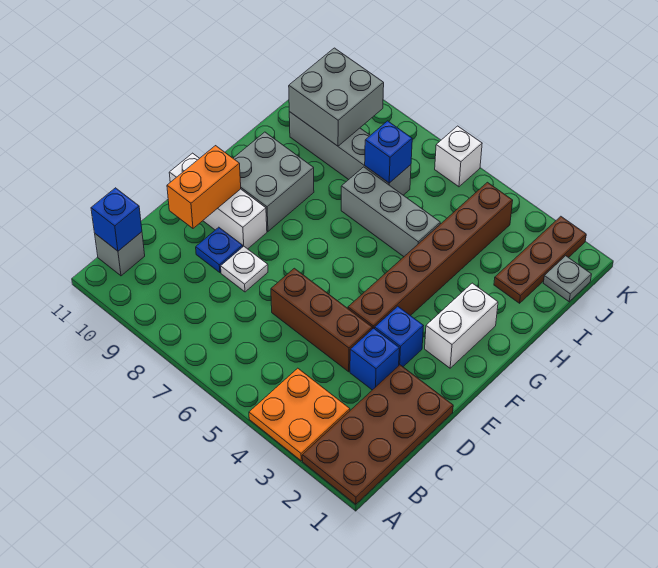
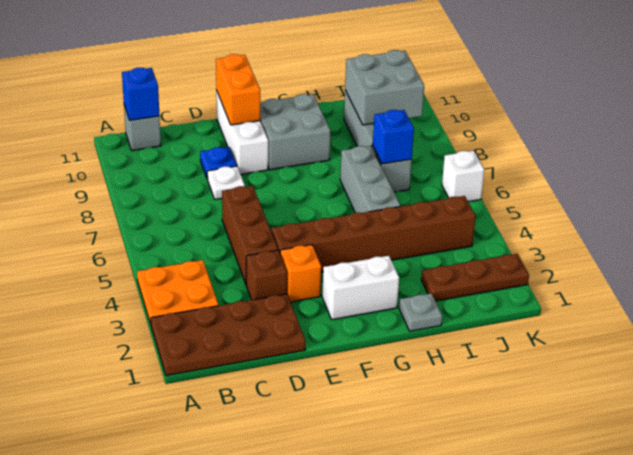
blue brick D3 level 1 -> brown brick D3 level 1
orange brick D10:E10 level 2 -> orange brick E10:E11 level 2
blue brick E3 level 1 -> orange brick E3 level 1
grey plate J1 level 1 -> grey plate H1 level 1

